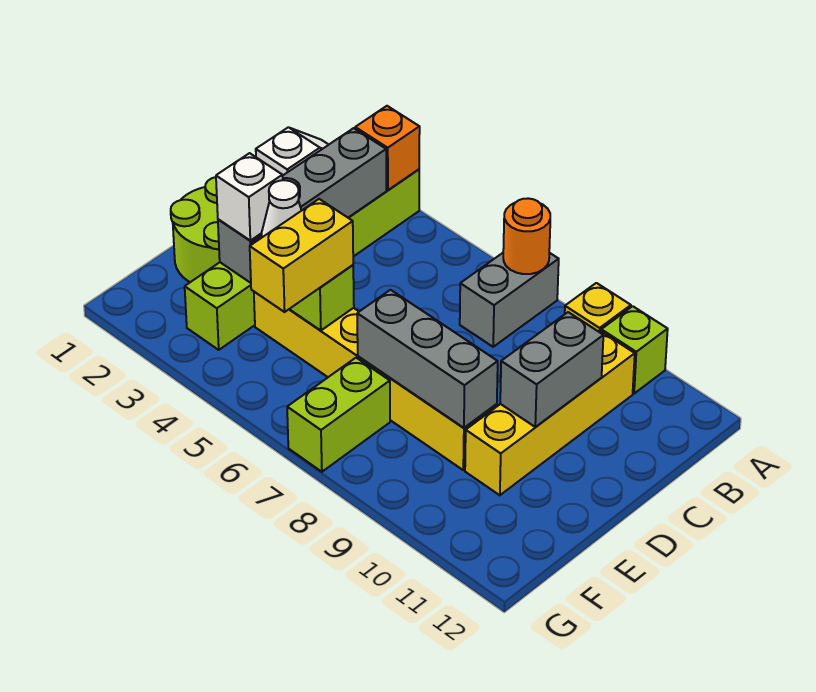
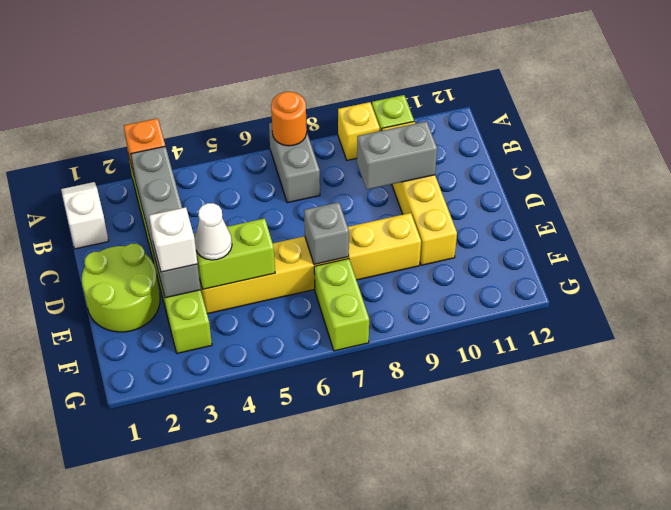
grey brick C10:D10 level 2 -> grey brick C9:C10 level 2
yellow brick E5:F5 level 3 -> none
grey brick E7:E9 level 2 -> grey brick E7 level 2

